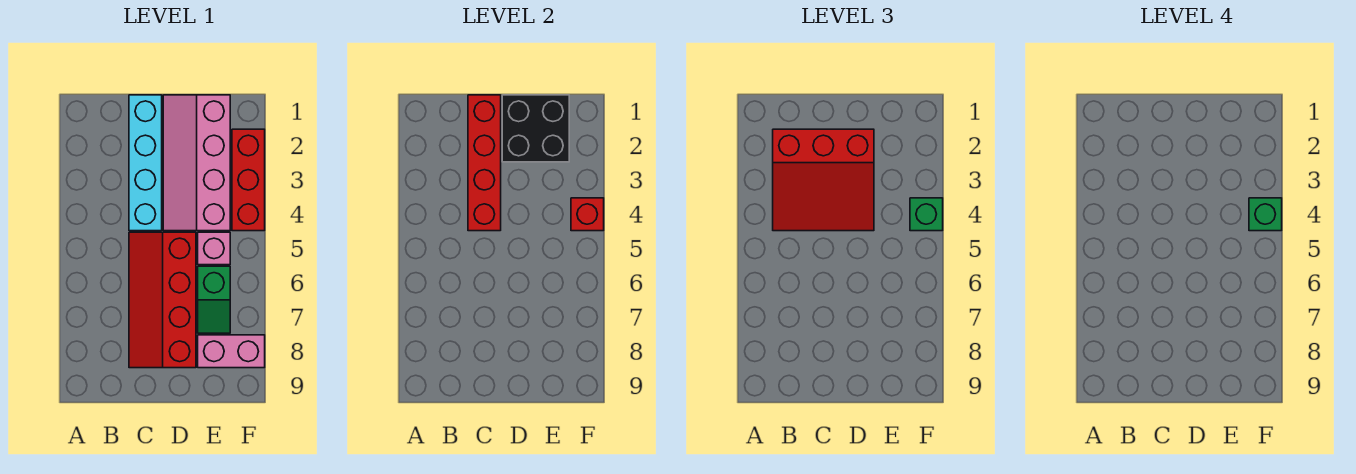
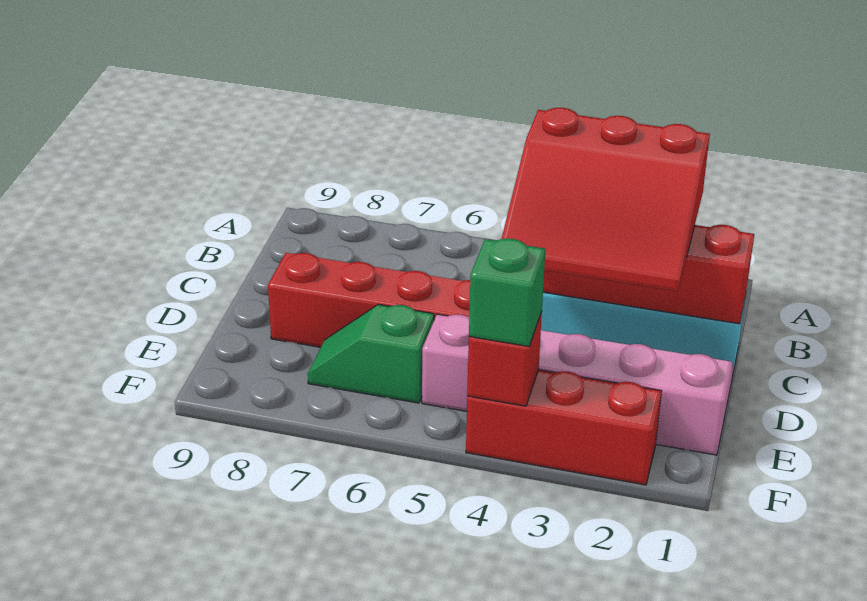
red slope B2:D4 level 3 top 2 -> red slope B2:D4 level 3 top B
black brick D1:E2 level 2 -> none
pink brick E8:F8 level 1 -> none
green brick F4 level 4 -> none

